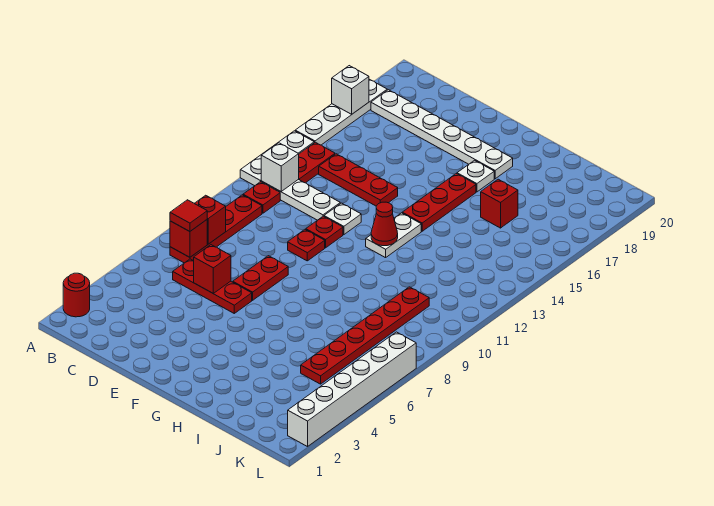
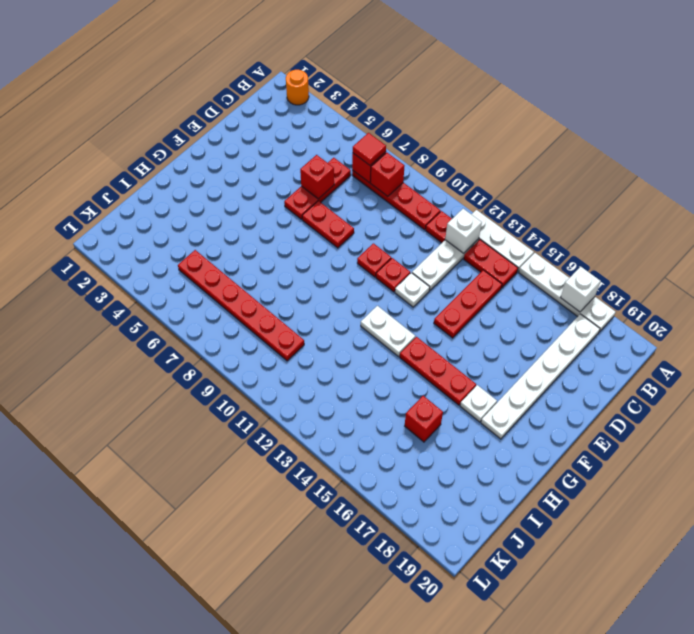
red round brick A2 level 1 -> orange round brick A2 level 1
red cone G12 level 2 -> none
white brick L2:L7 level 1 -> none

